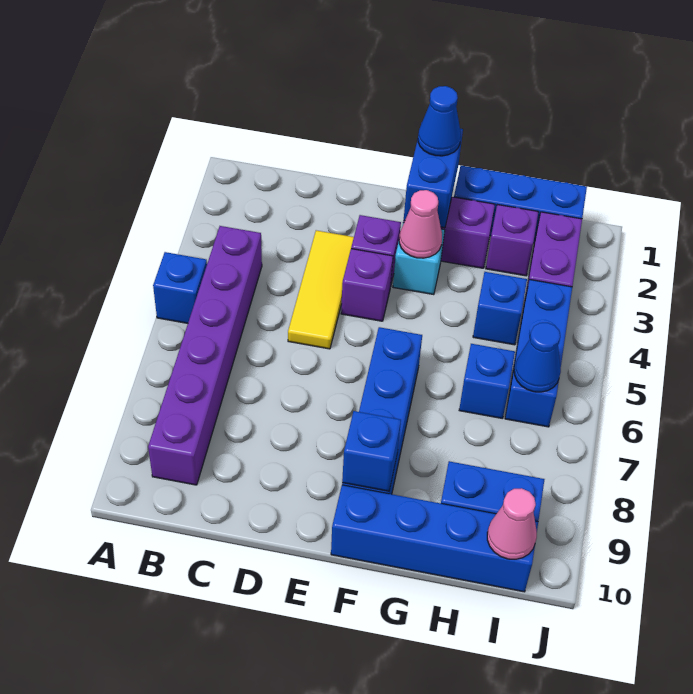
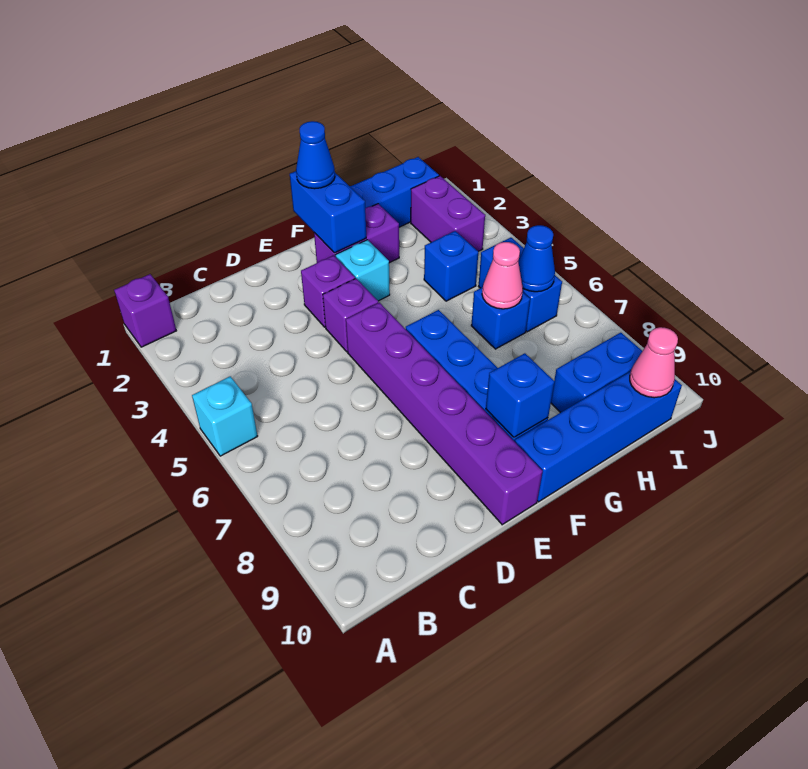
blue brick A5 level 1 -> cyan brick A5 level 1
purple brick B4:B9 level 1 -> purple brick E5:E10 level 1
yellow tile D3:D5 level 1 -> none
pink cone F3 level 2 -> pink cone H6 level 2
purple brick H2 level 1 -> purple brick A1 level 1
blue brick I4:I6 level 1 -> blue brick I5:I6 level 1

